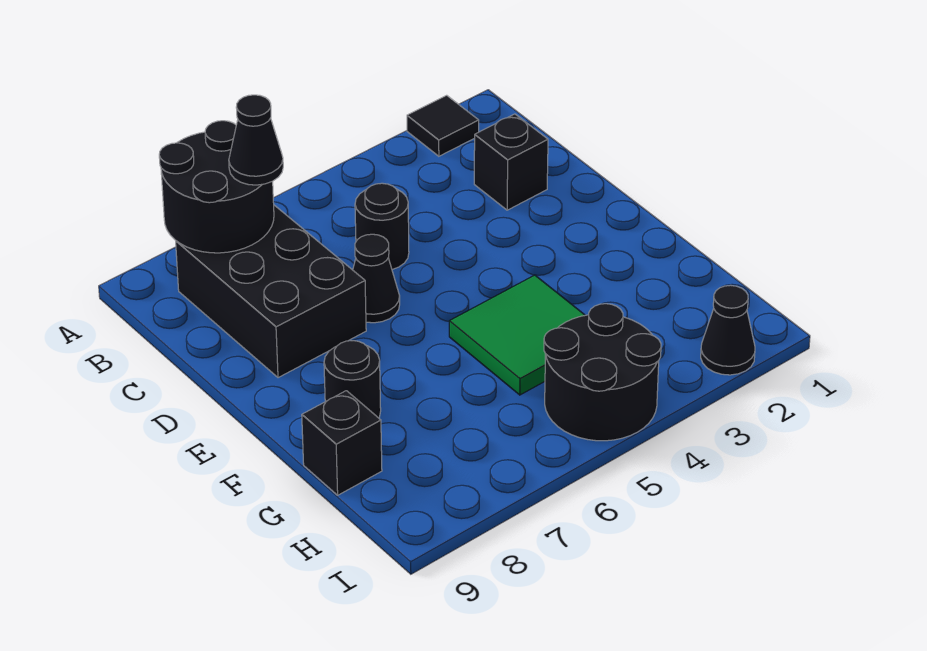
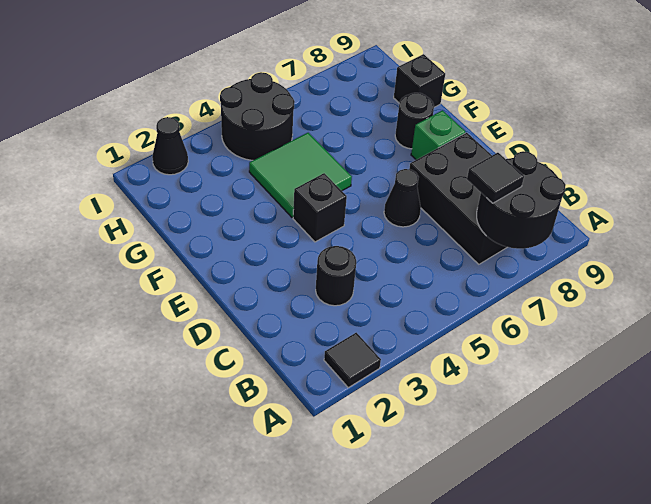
black cone B7 level 3 -> black tile B7 level 3
black brick C2 level 1 -> black brick E4 level 1
black round brick C5 level 1 -> black round brick C3 level 1
none -> green brick E8 level 1

